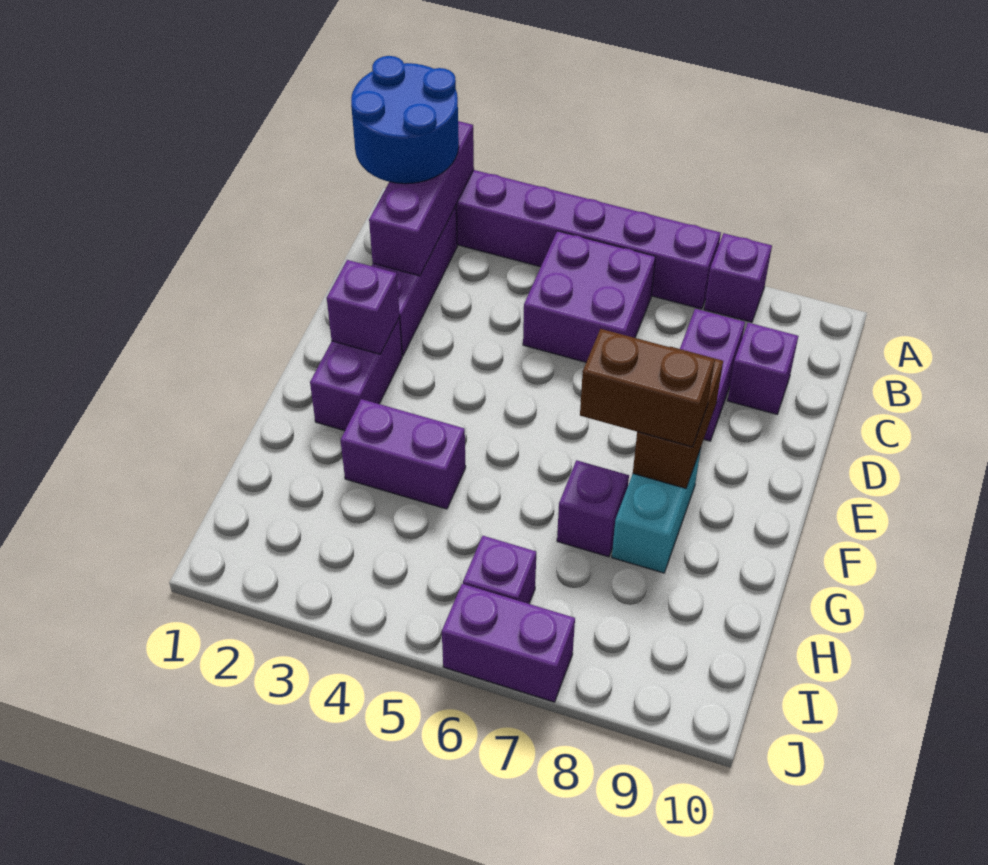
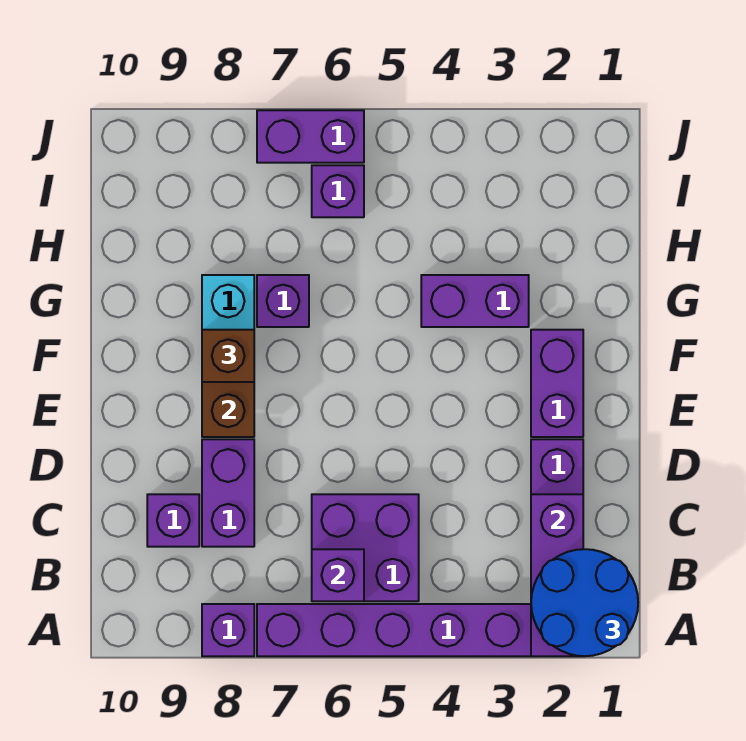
purple brick E2 level 2 -> purple brick B6 level 2
brown brick F7:F8 level 3 -> brown brick F8 level 3

